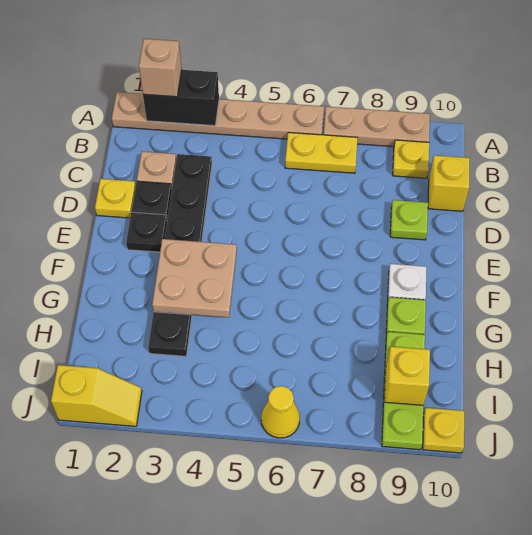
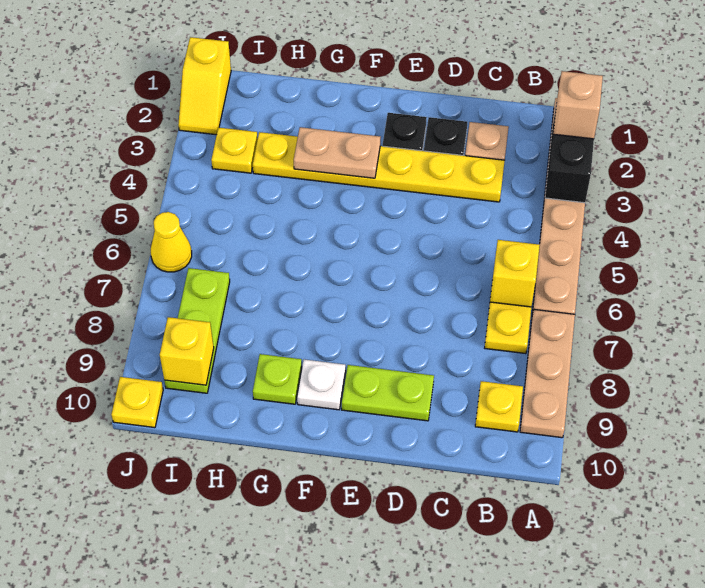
black plate C3:H3 level 1 -> yellow plate C3:H3 level 1
yellow brick C10 level 1 -> yellow brick B6 level 2
yellow plate D1 level 1 -> yellow plate I3 level 1
lime plate D9 level 1 -> lime plate D9:E9 level 1
tan plate F3:G4 level 2 -> tan plate F3:G3 level 2
lime plate H9:J9 level 1 -> lime plate I7:I9 level 1

